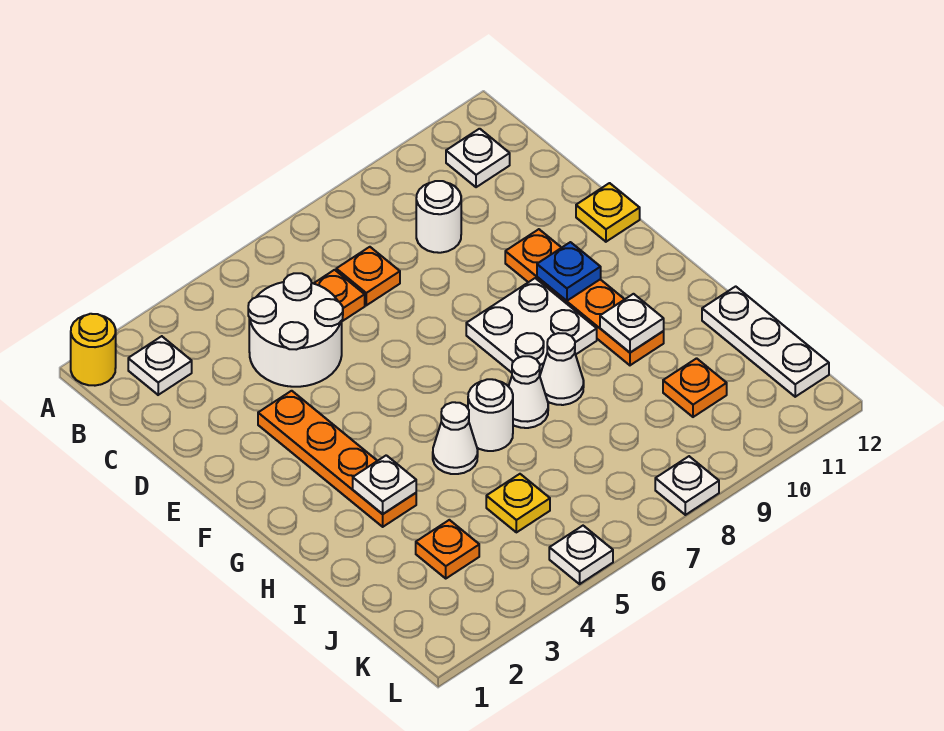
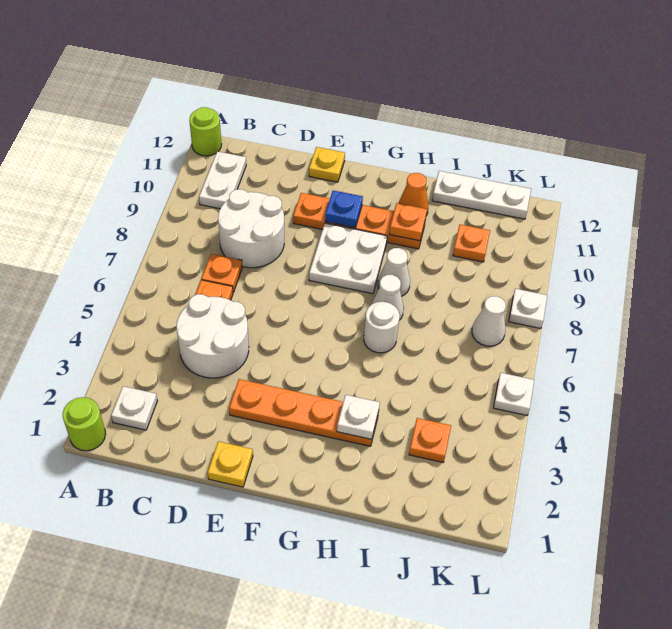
yellow round brick A1 level 1 -> lime round brick A1 level 1
none -> lime round brick A12 level 1
white plate B11 level 1 -> white plate B10:B11 level 1
white round brick C9 level 1 -> white round brick C8:D9 level 1
white cone H5 level 1 -> white cone K7 level 1
white plate H10 level 2 -> orange plate H10 level 2
none -> orange cone H11 level 1
yellow plate J5 level 1 -> yellow plate E1 level 1

